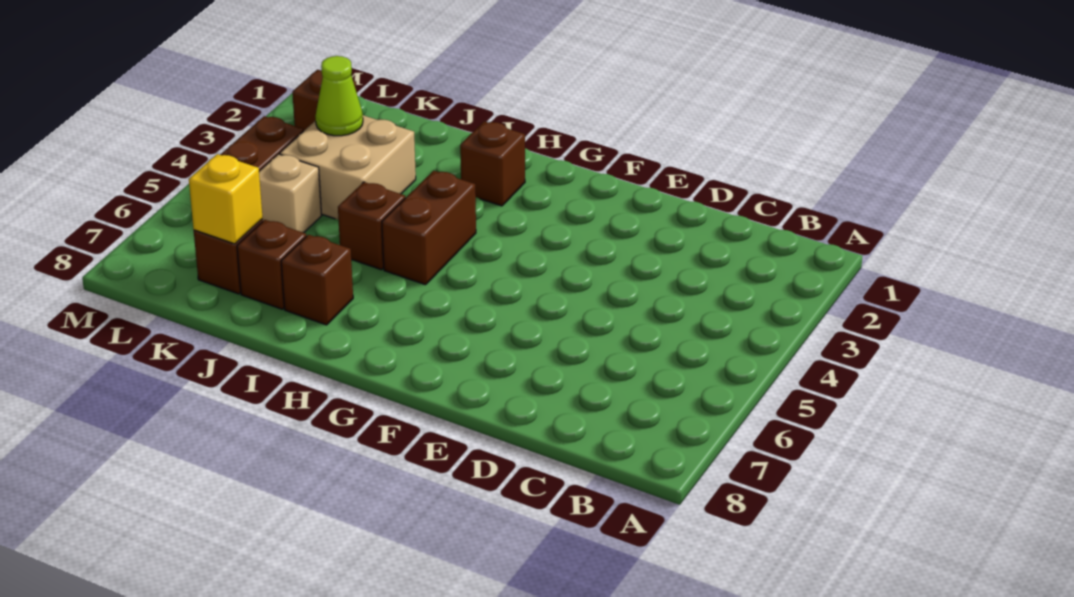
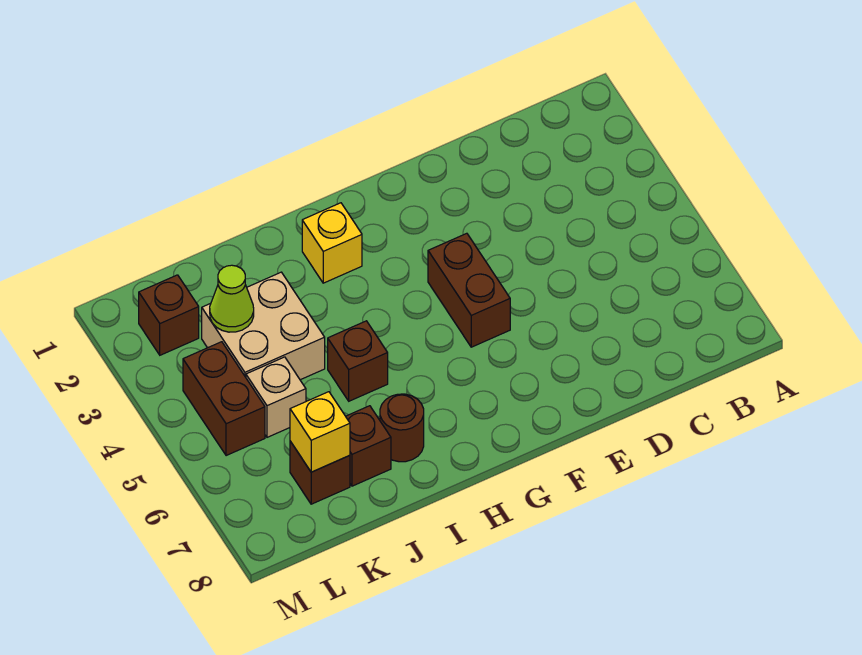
brown brick H2 level 1 -> yellow brick H2 level 1
brown brick H4:H5 level 1 -> brown brick F4:F5 level 1
brown brick I7 level 1 -> brown round brick I7 level 1

